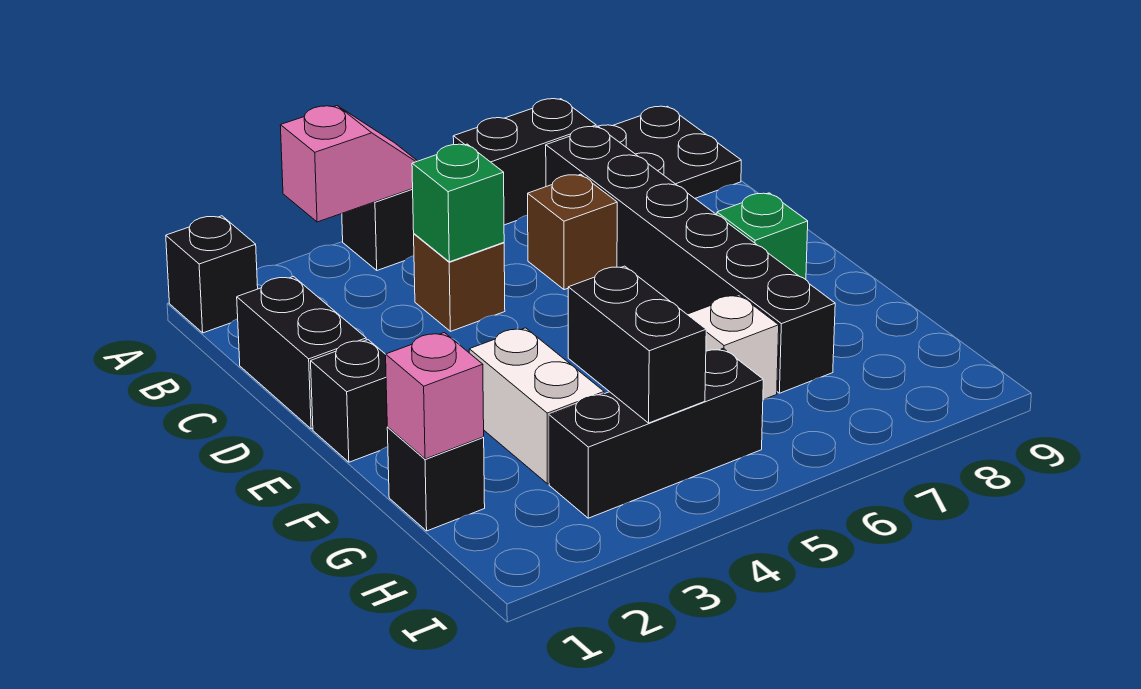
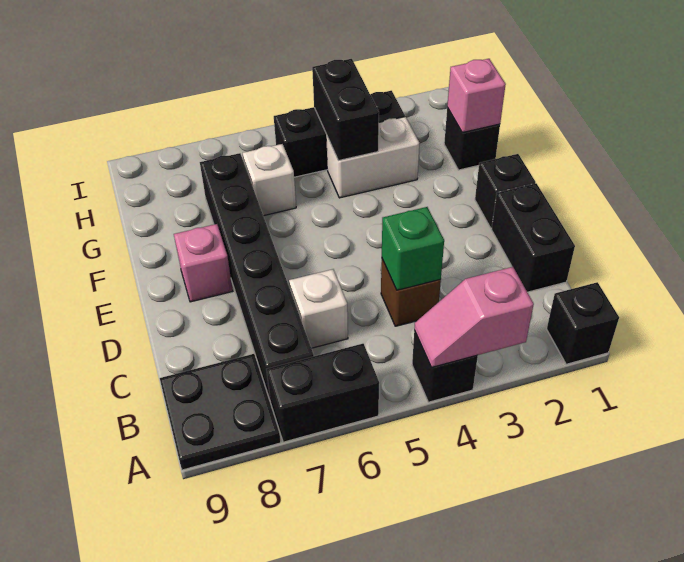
brown brick C6 level 1 -> white brick C6 level 1
green brick E8 level 1 -> pink brick E8 level 1
white brick F3:G3 level 1 -> white brick G3:G4 level 1

